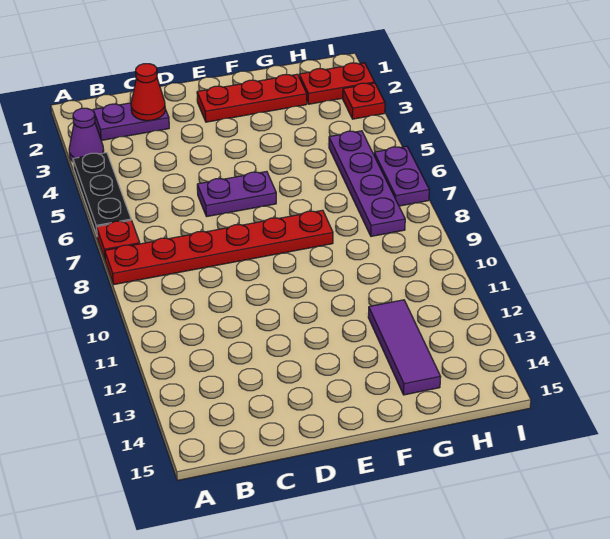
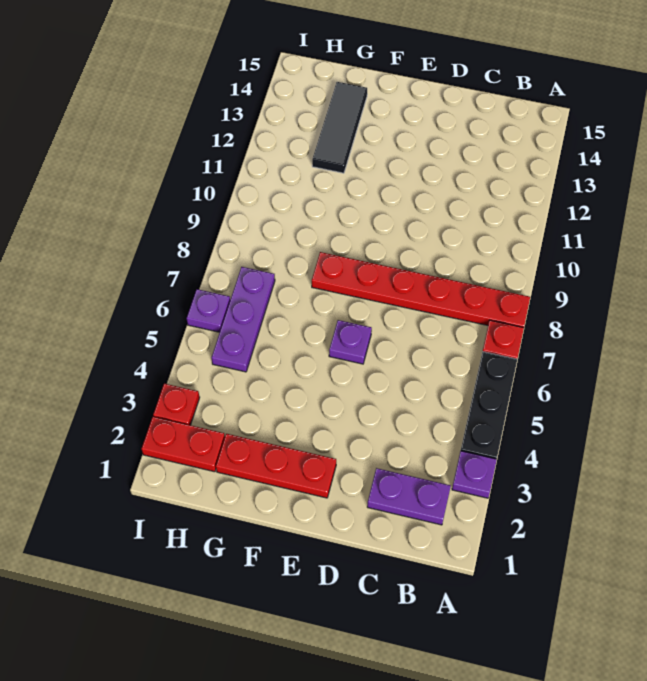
purple cone A3 level 1 -> purple plate A3 level 1
red cone C2 level 2 -> none
purple plate D6:E6 level 1 -> purple plate E6 level 1
purple tile G12:G14 level 1 -> black tile G12:G14 level 1
purple plate H5:H8 level 1 -> purple plate H5:H7 level 1
purple plate I6:I7 level 1 -> purple plate I6 level 1

